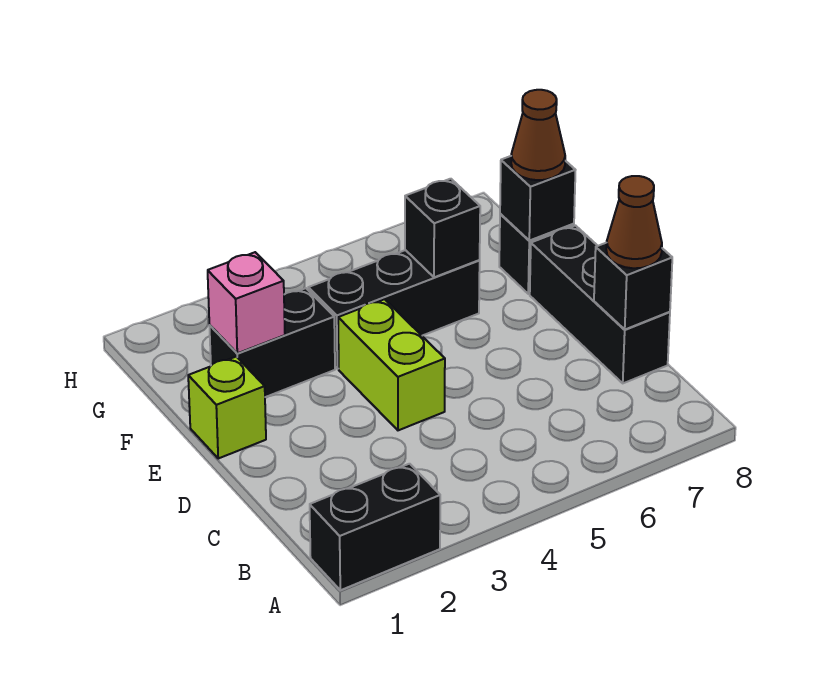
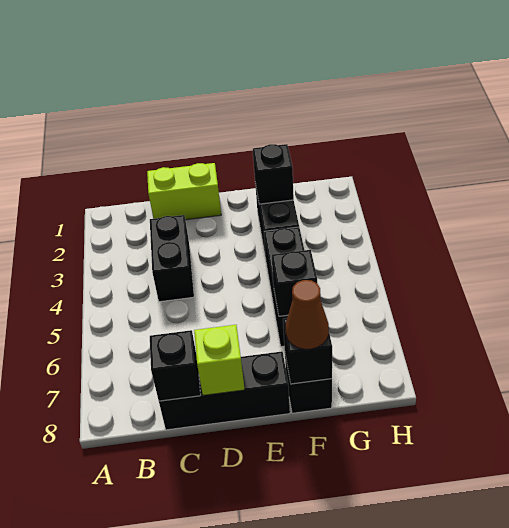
black brick A1:A2 level 1 -> black brick C3:C4 level 1
brown cone C8 level 3 -> none
lime brick D4:E4 level 1 -> lime brick C1:D1 level 1
lime brick E1 level 1 -> lime brick D8 level 2
pink brick F2 level 2 -> black brick F2 level 2

